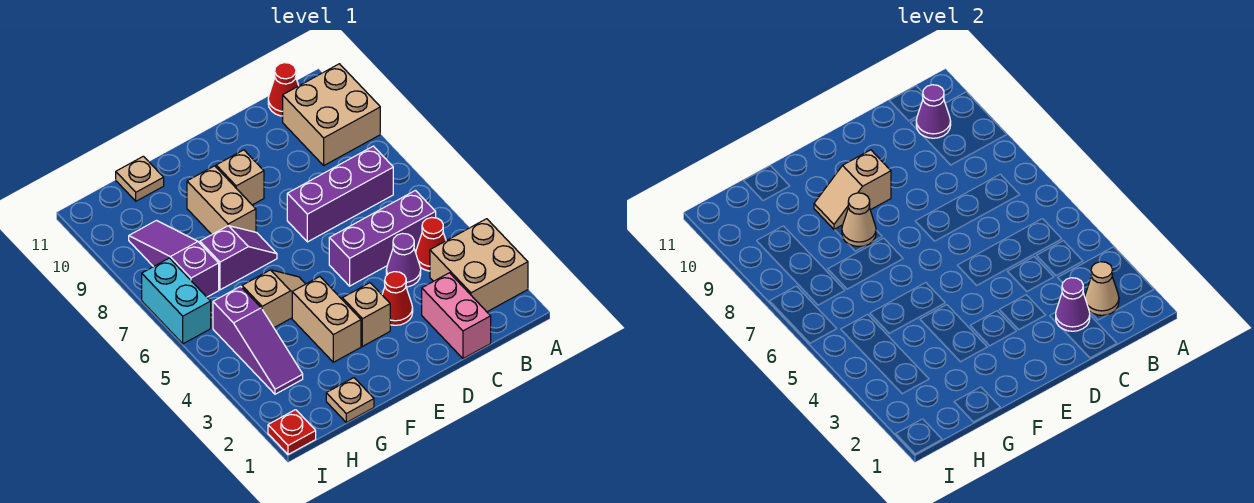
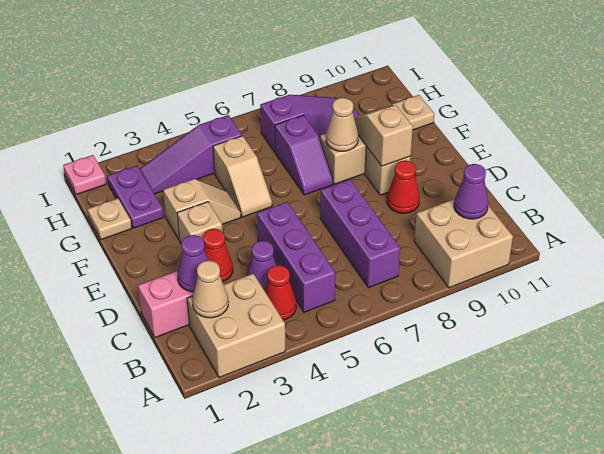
red cone B11 level 1 -> red cone D9 level 1
tan brick F3:F4 level 1 -> tan slope F3:F4 level 1 top 3
none -> purple plate G2:H2 level 1
red plate I1 level 1 -> pink plate I1 level 1
cyan brick I6:I7 level 1 -> none

